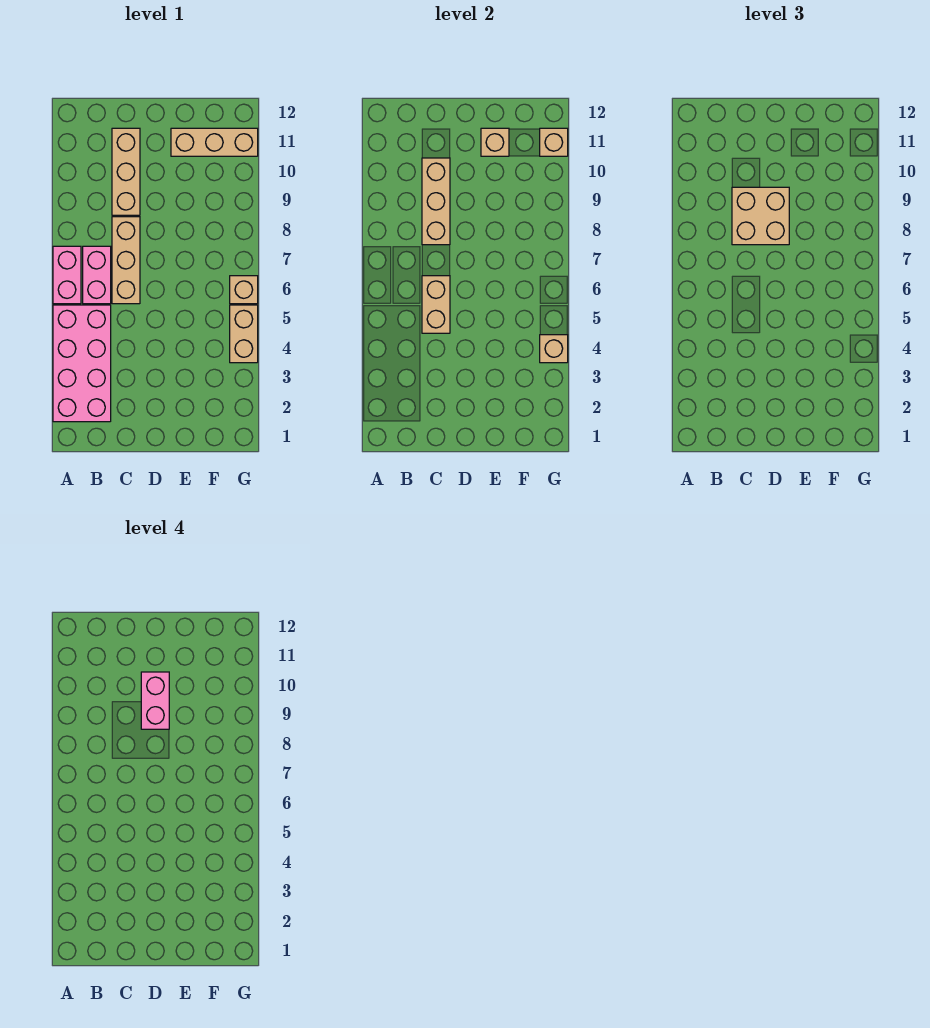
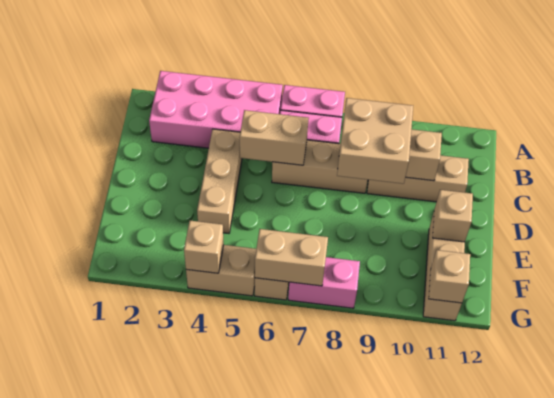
none -> tan brick C4:E4 level 1
pink brick D9:D10 level 4 -> pink brick G7:G8 level 1
none -> tan brick G6:G7 level 2

